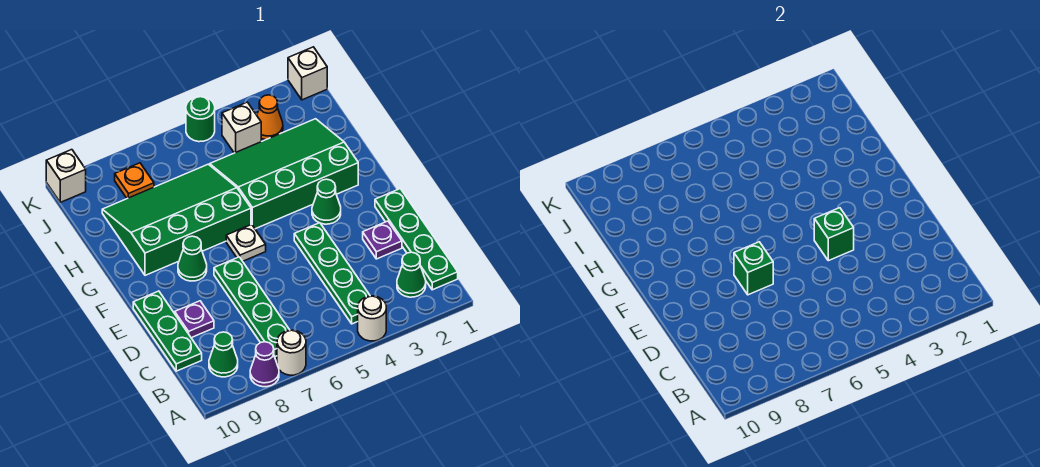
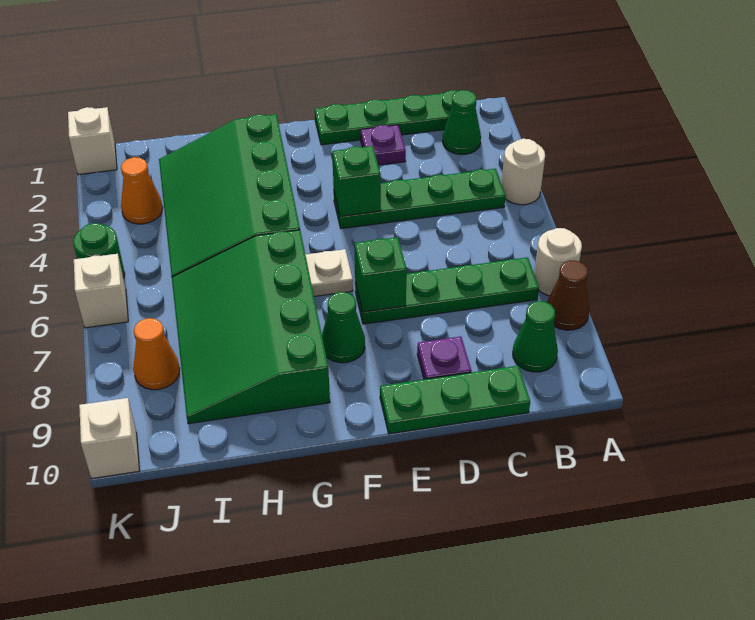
purple cone A8 level 1 -> brown cone A8 level 1
green cone F3 level 1 -> none
white brick J4 level 1 -> white brick K6 level 1
orange plate J8 level 1 -> orange cone J8 level 1

